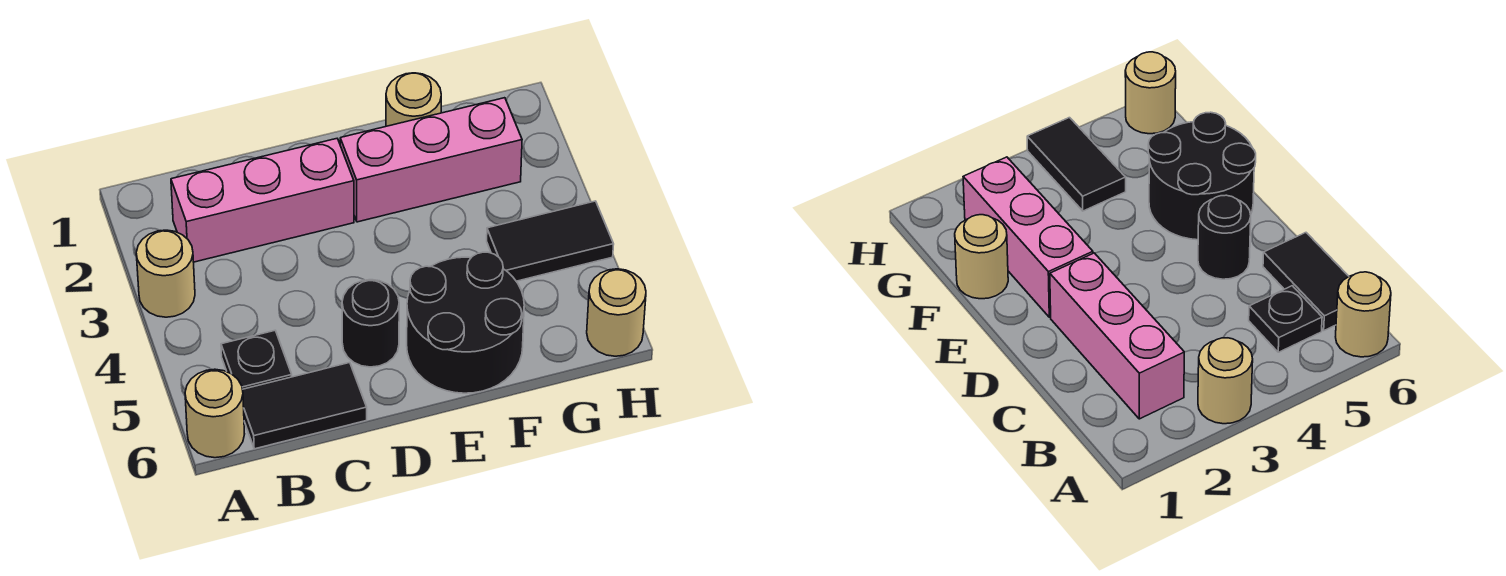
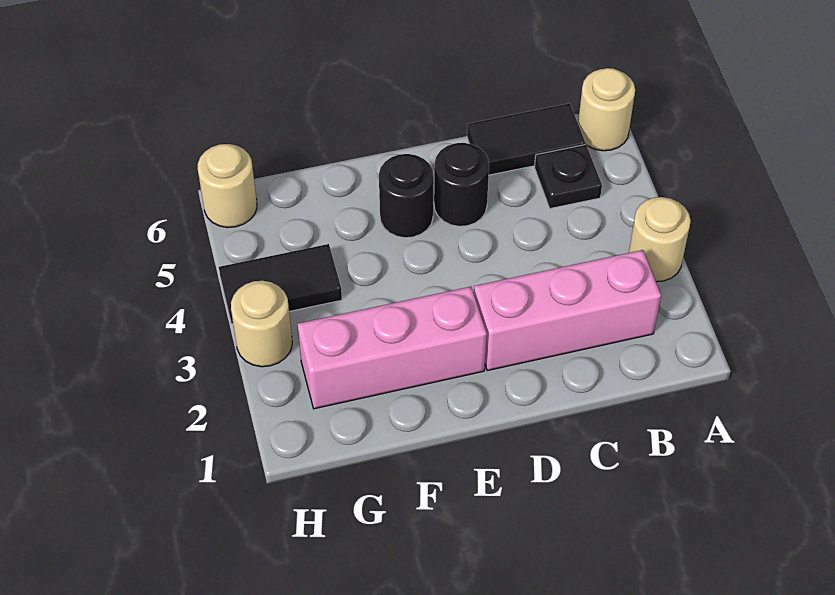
black round brick E5:F6 level 1 -> black round brick E5 level 1
tan round brick F1 level 1 -> tan round brick H3 level 1

